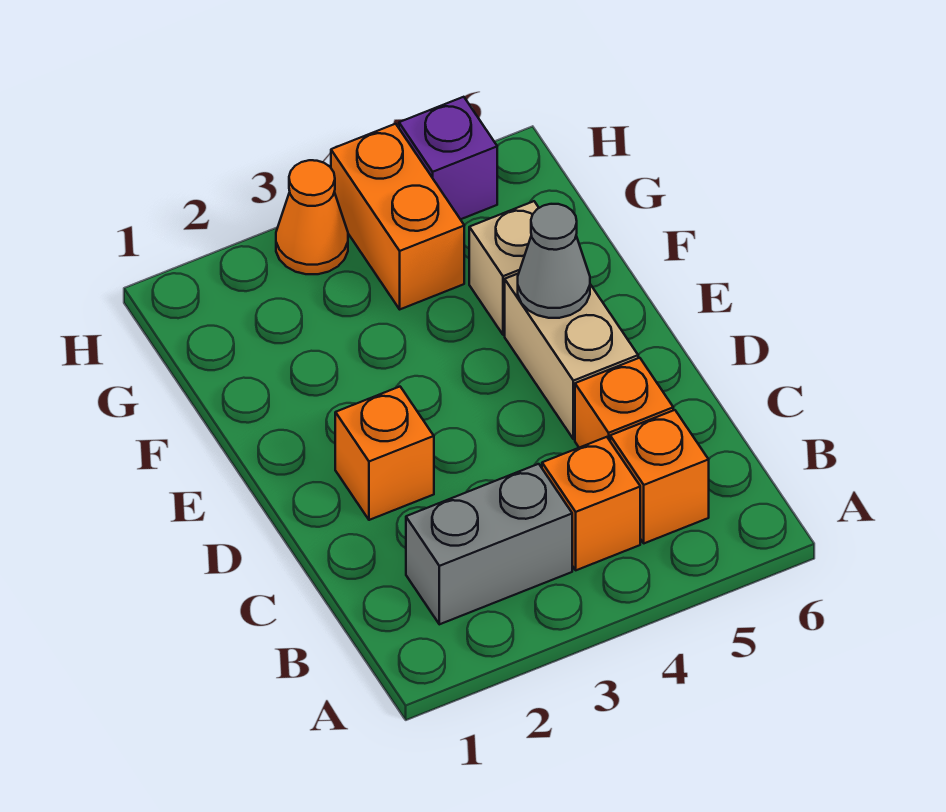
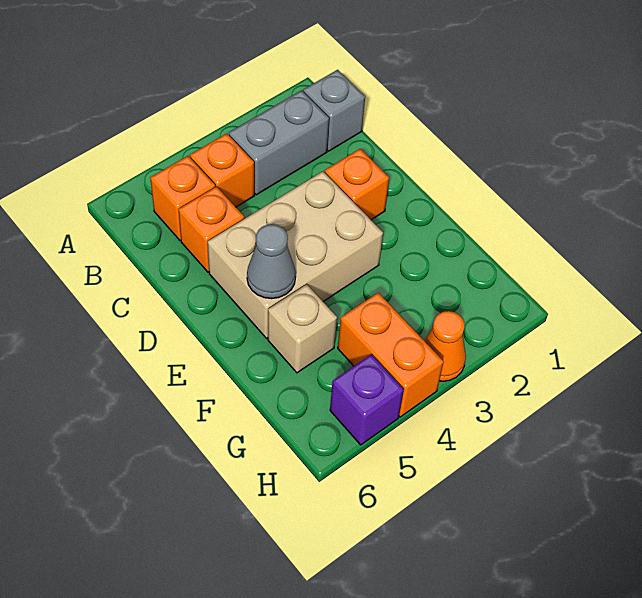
none -> grey brick B1 level 1
tan brick D5:E5 level 1 -> tan brick D3:E5 level 1

